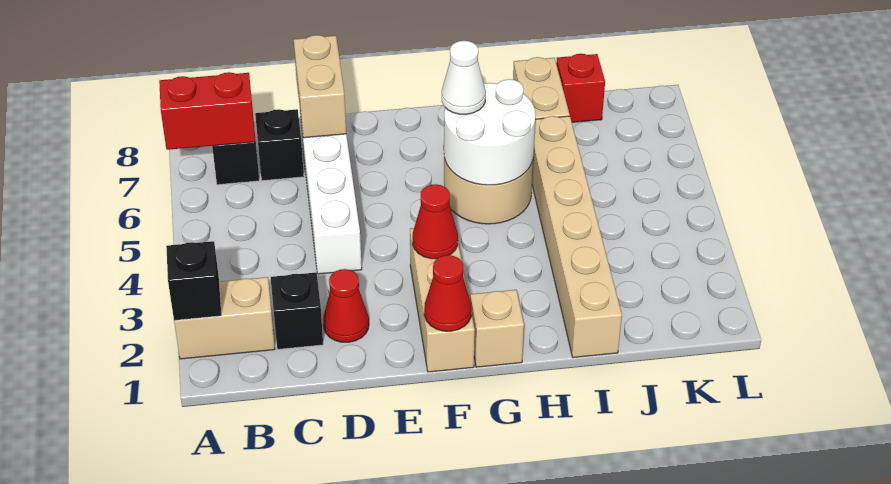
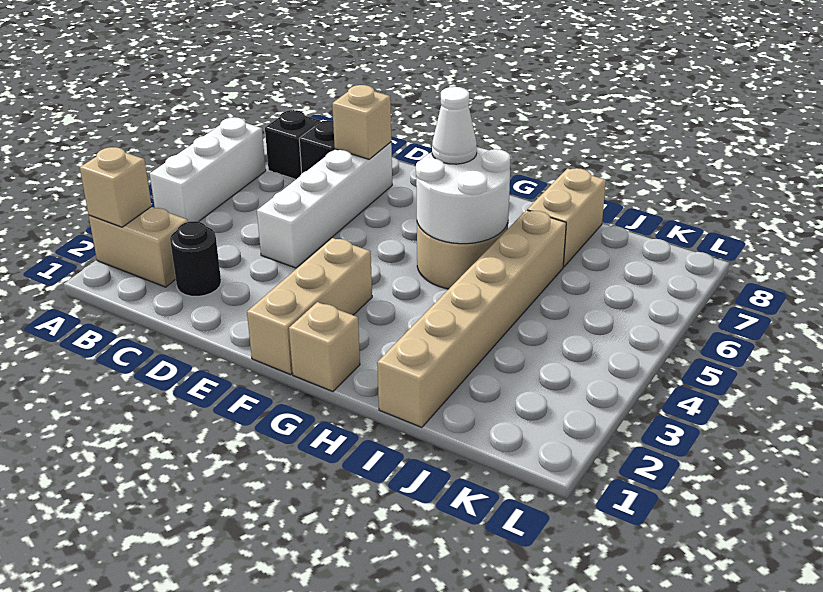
black brick A2 level 2 -> tan brick A2 level 2
none -> white brick A4:A6 level 1
red brick A7:B7 level 2 -> none
black brick C2 level 1 -> black round brick C2 level 1
red cone D2 level 1 -> none
tan brick D7:D8 level 2 -> tan brick D7 level 2
red cone F1 level 2 -> none
red cone F3 level 2 -> none
red brick J8 level 1 -> none

